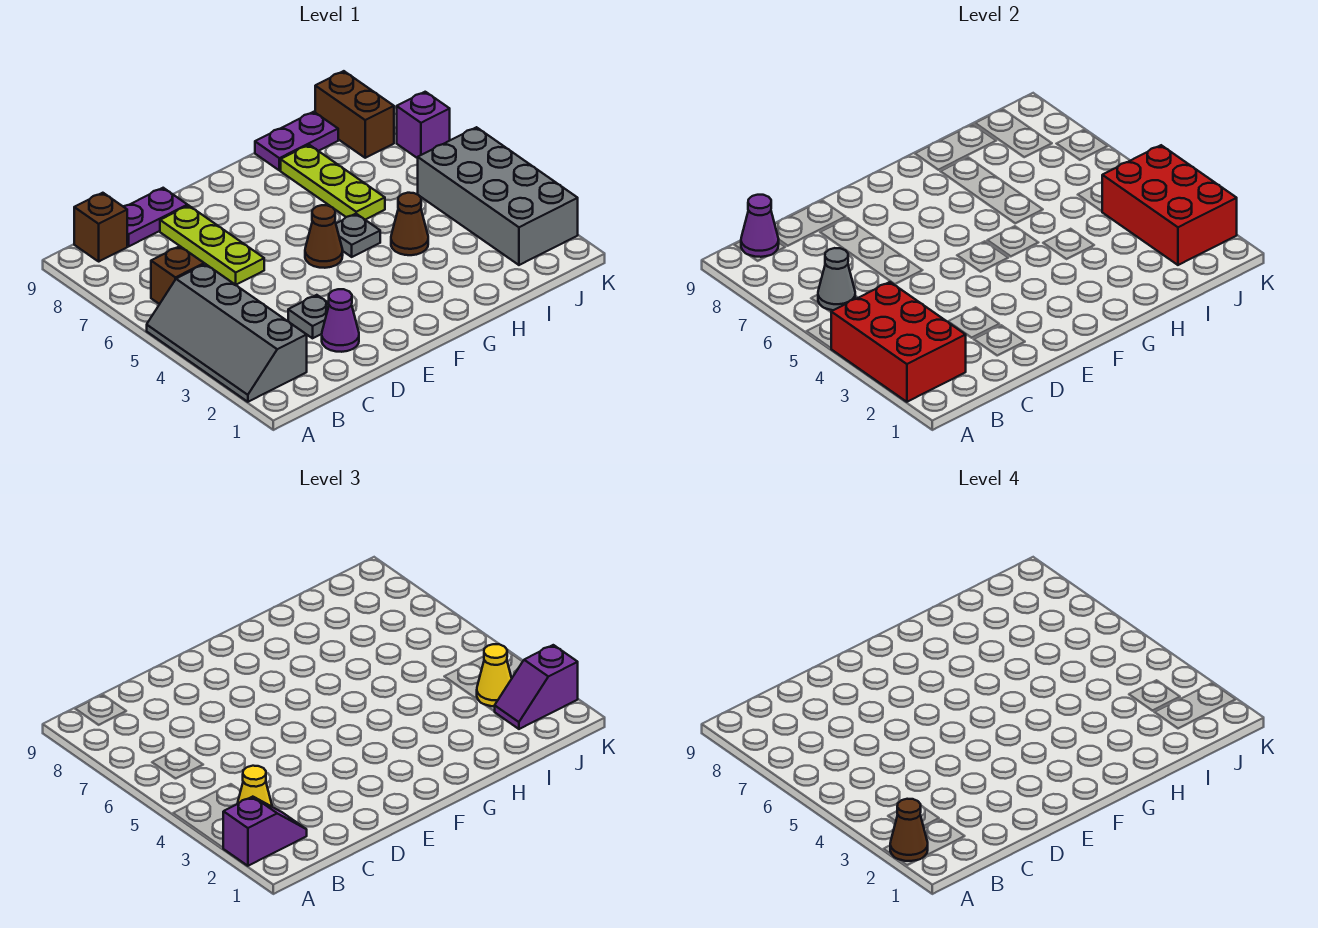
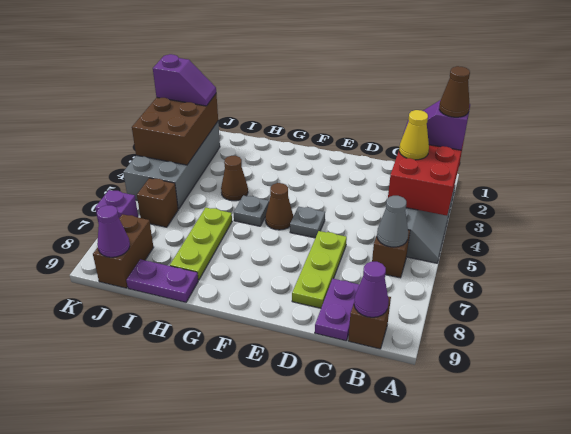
purple plate C9:D9 level 1 -> purple plate C8:C9 level 1
purple cone D2 level 1 -> purple cone J9 level 2
grey plate D3 level 1 -> grey plate E5 level 1
red brick J2:K4 level 2 -> brown brick J2:K4 level 2
yellow cone J3 level 3 -> none
none -> brown brick J6 level 1

